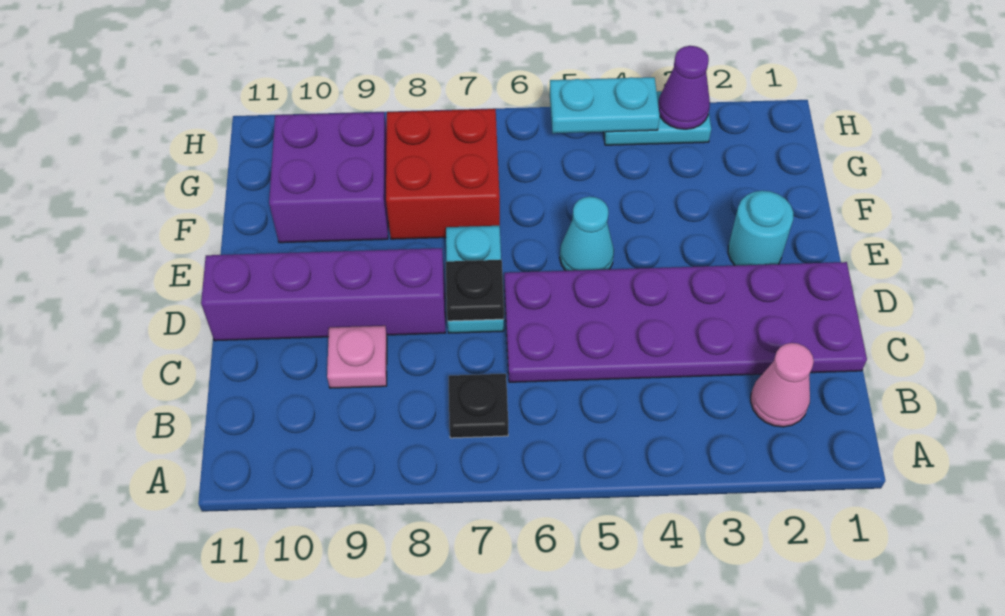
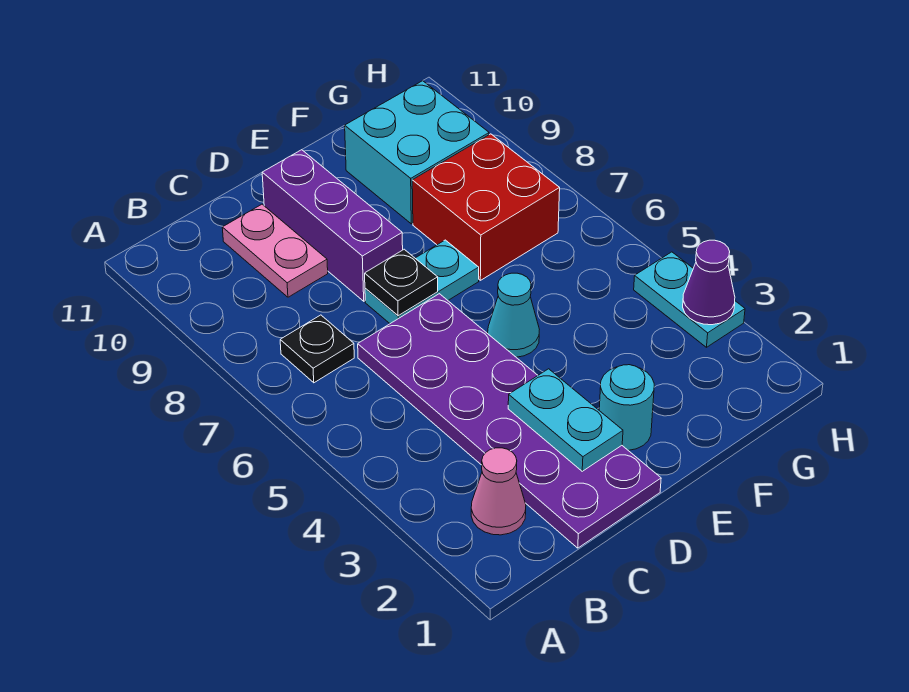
pink plate C9 level 1 -> pink plate C9:C10 level 1
purple brick D8:D11 level 1 -> purple brick D8:D10 level 1
purple brick F9:G10 level 1 -> cyan brick F9:G10 level 1
cyan plate H4:H5 level 2 -> cyan plate D2:D3 level 2

